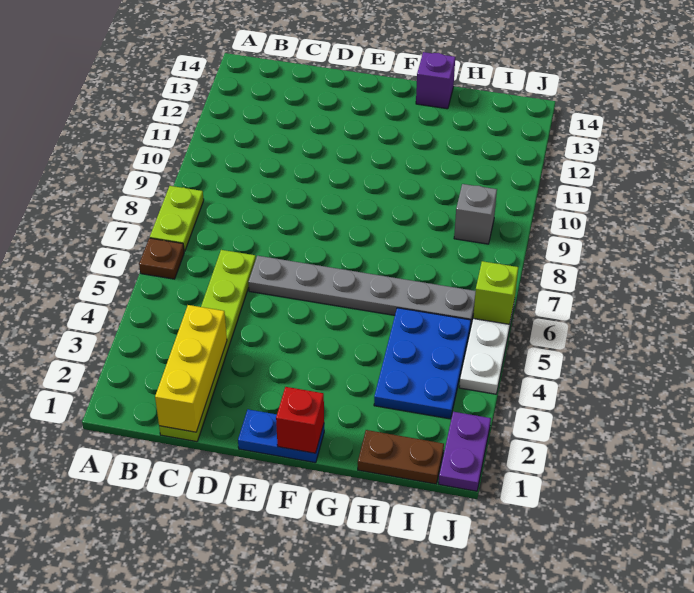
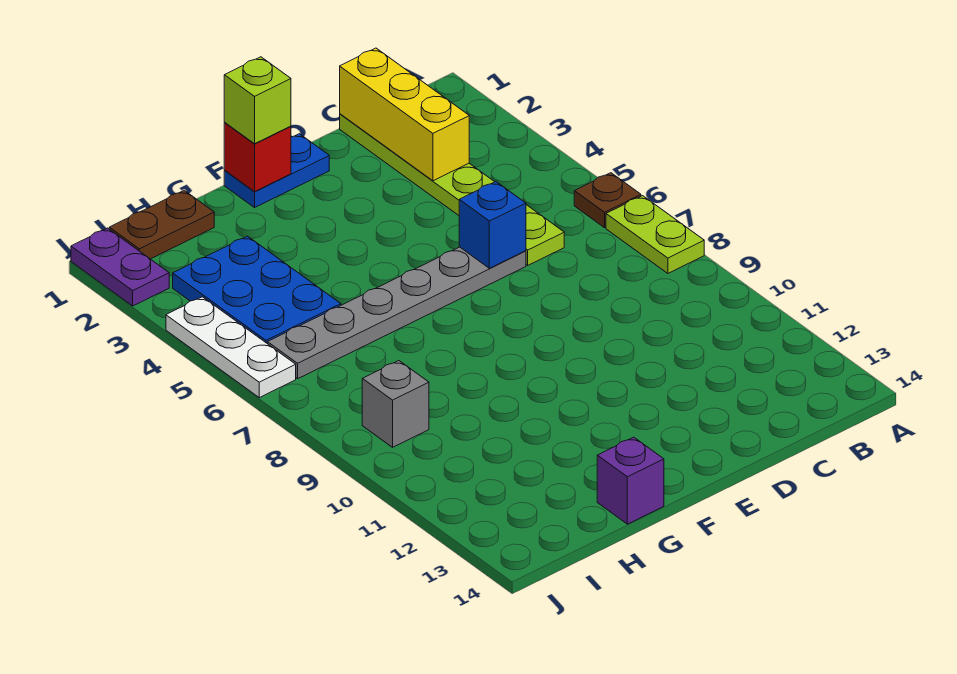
none -> blue brick D6 level 2
lime brick J6 level 2 -> lime brick F1 level 3

